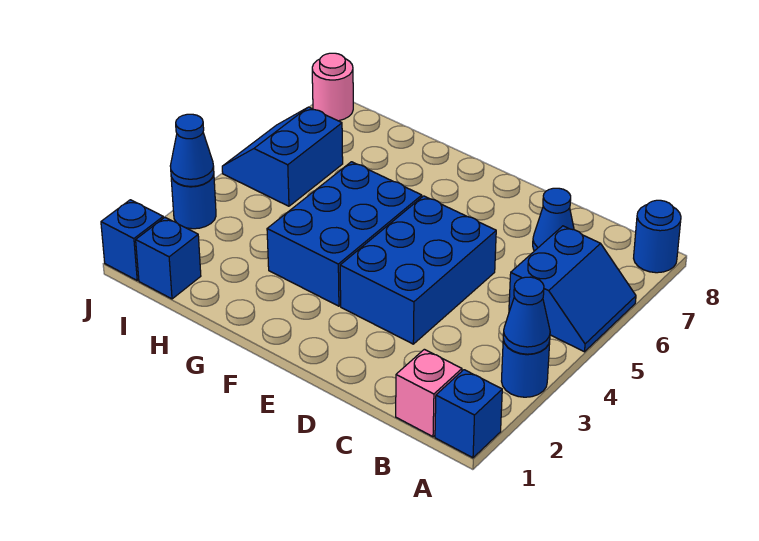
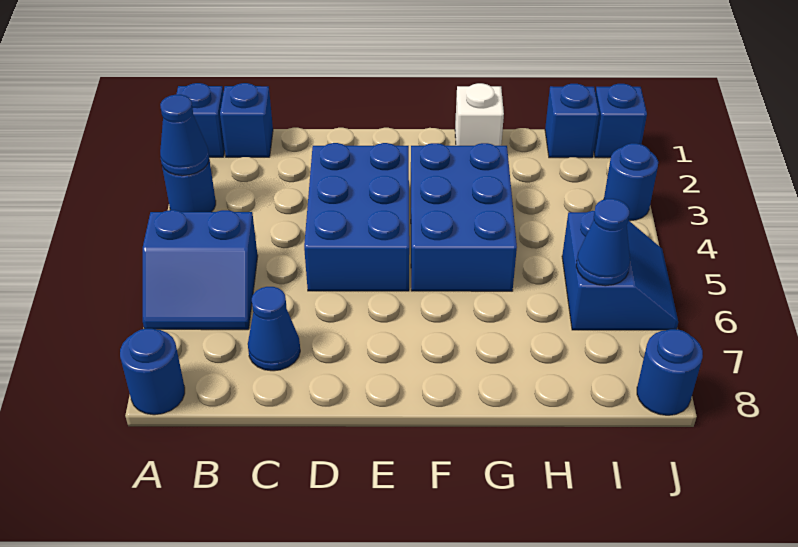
blue slope A5:B6 level 1 top B -> blue slope A5:B6 level 1 top 5
pink brick B1 level 1 -> blue brick B1 level 1
none -> white brick G1 level 1
blue cone J3 level 2 -> blue cone I6 level 2
pink round brick J8 level 1 -> blue round brick J8 level 1

